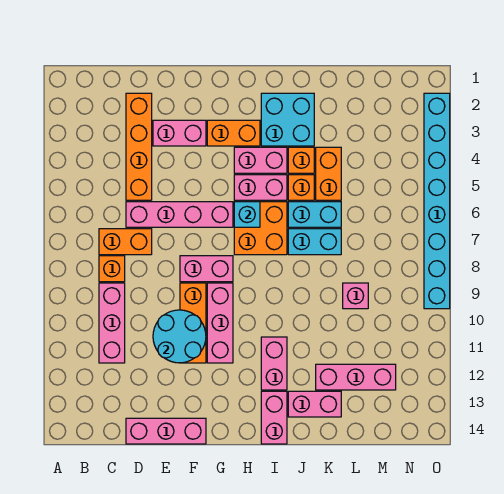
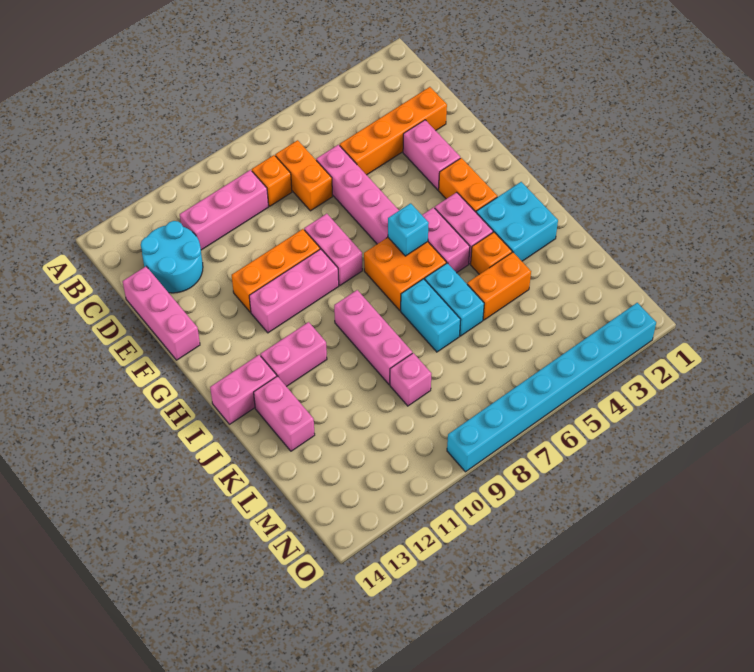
cyan round brick E10:F11 level 2 -> cyan round brick C12:D13 level 1
orange brick J5 level 1 -> none
pink brick K12:M12 level 1 -> pink brick I9:K9 level 1

